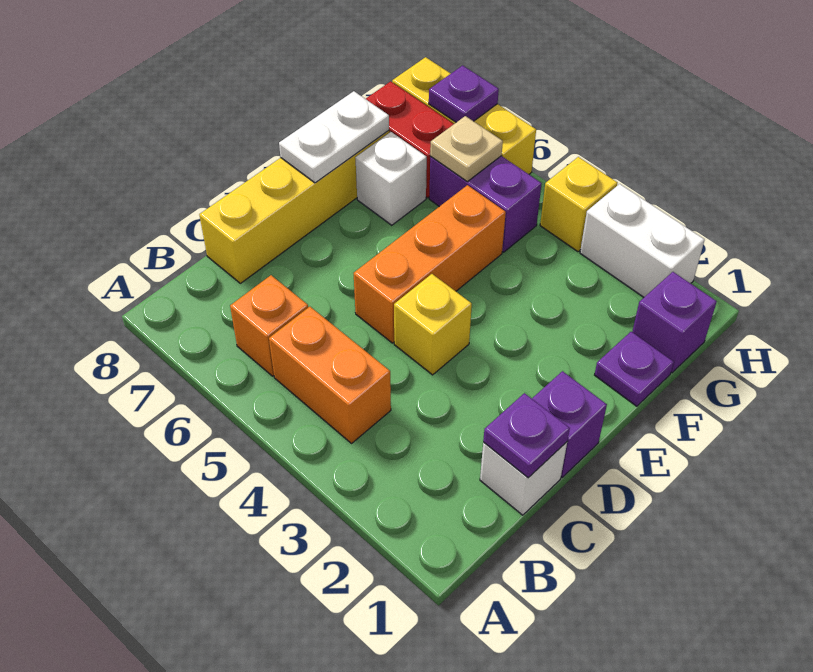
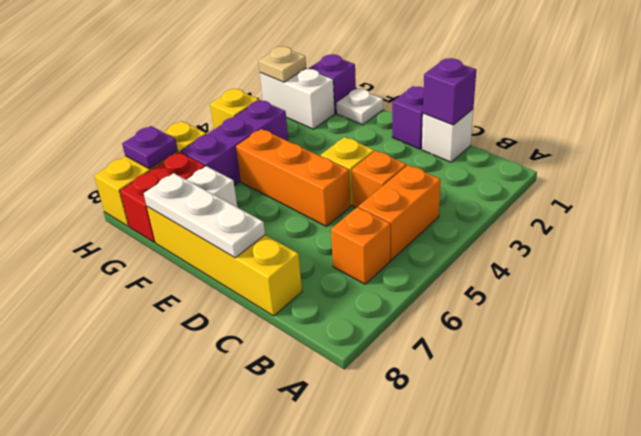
purple plate C1 level 2 -> purple brick C1 level 2
none -> orange brick C4 level 1
white plate E8:F8 level 2 -> white plate D8:F8 level 2
purple plate F1 level 1 -> white plate F1 level 1
purple brick G5:G6 level 1 -> purple brick G4:G6 level 1
tan plate G6 level 2 -> tan plate H2 level 2
white brick H2:H3 level 1 -> white brick G2:H2 level 1

